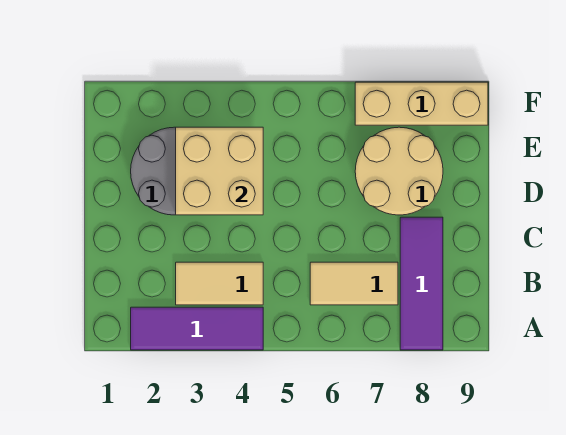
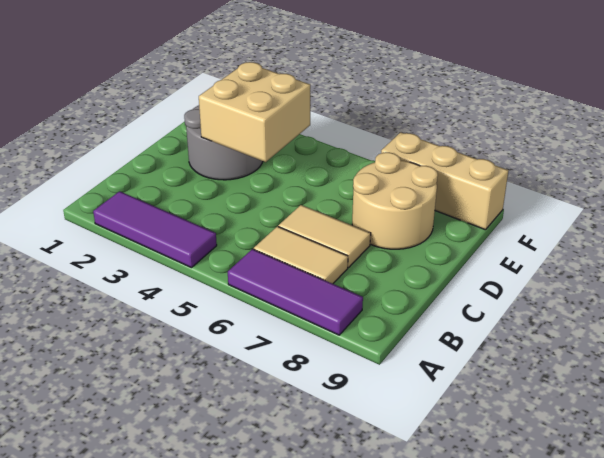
purple tile A8:C8 level 1 -> purple tile A6:A8 level 1
tan tile B3:B4 level 1 -> tan tile C6:C7 level 1

